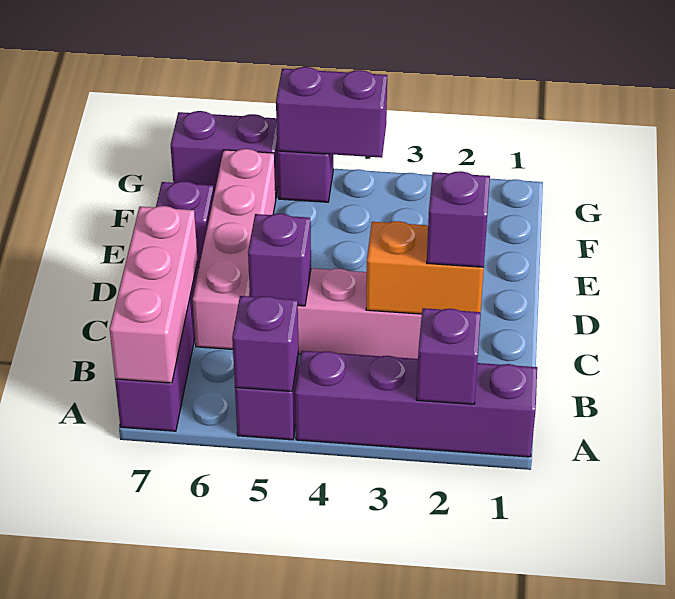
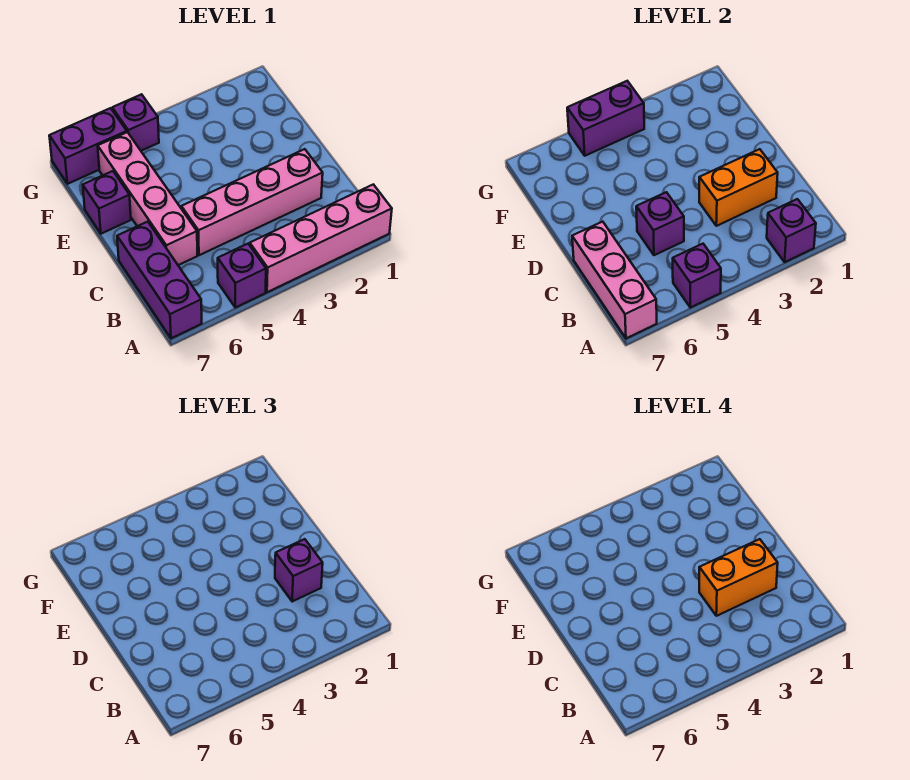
purple brick A1:A4 level 1 -> pink brick A1:A4 level 1
none -> orange brick C2:C3 level 4

